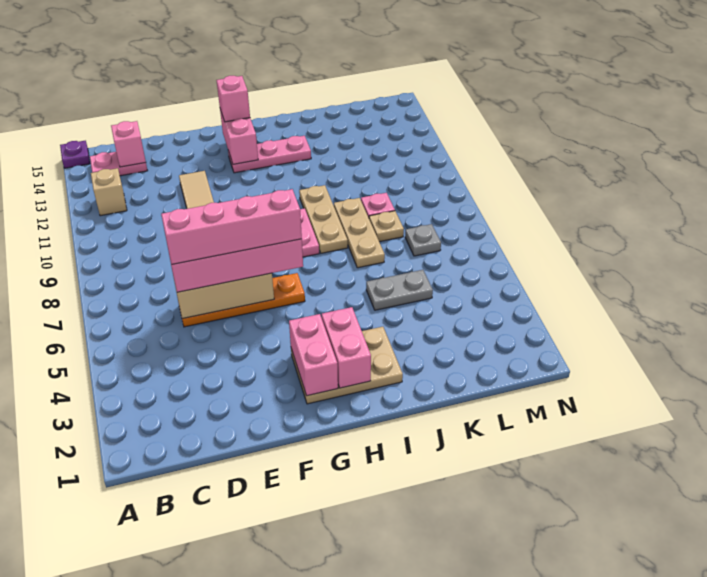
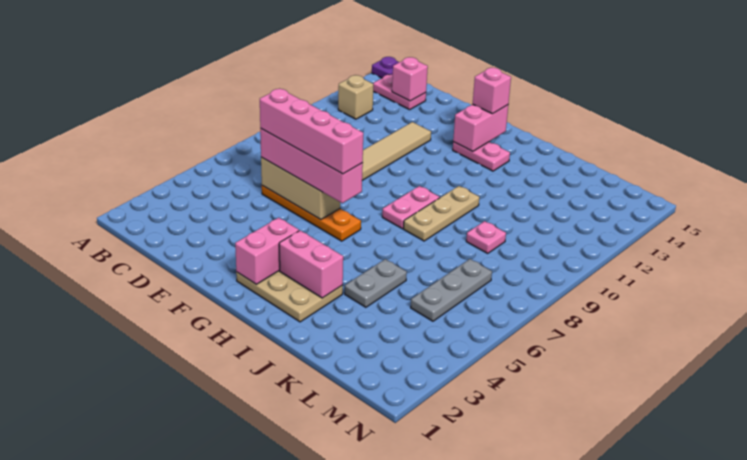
pink plate G13:I13 level 1 -> pink plate G13:H13 level 1
pink brick H2:H3 level 2 -> pink brick H3:I3 level 2
grey plate J5:K5 level 1 -> grey plate J4:J5 level 1
tan plate J7:J9 level 1 -> none
tan plate K8 level 1 -> none
grey plate L7 level 1 -> grey plate L5:L7 level 1

